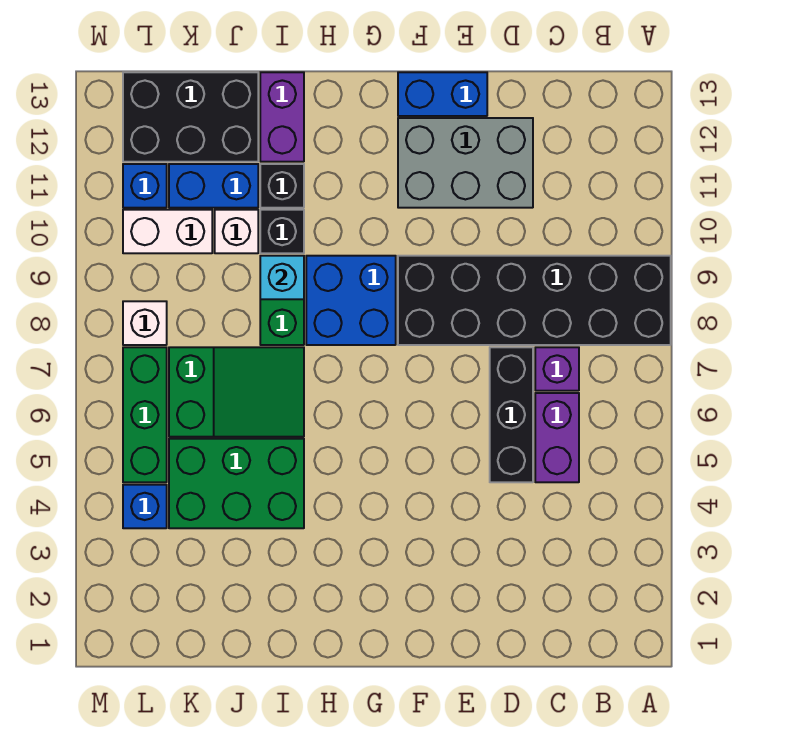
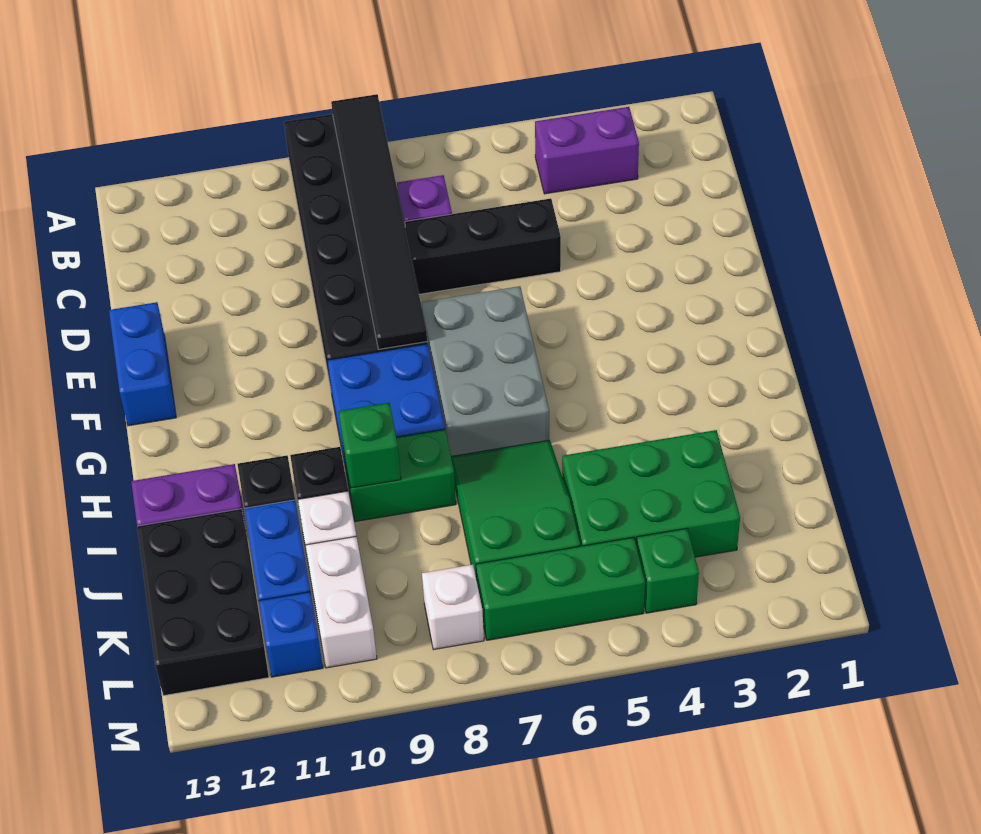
none -> black tile A8:F8 level 2
purple brick C5:C6 level 1 -> purple brick B3:B4 level 1
grey brick D11:F12 level 1 -> grey brick F6:H7 level 1
green brick I4:K5 level 1 -> green brick J3:K5 level 1
cyan brick I9 level 2 -> green brick I9 level 2
blue brick L4 level 1 -> green brick L4 level 1

